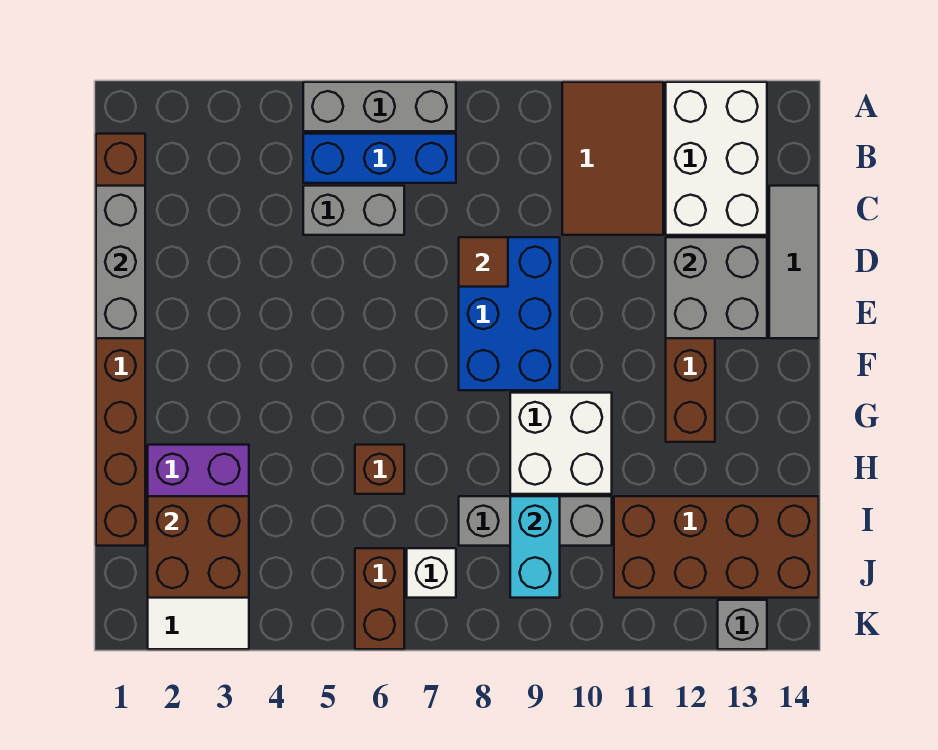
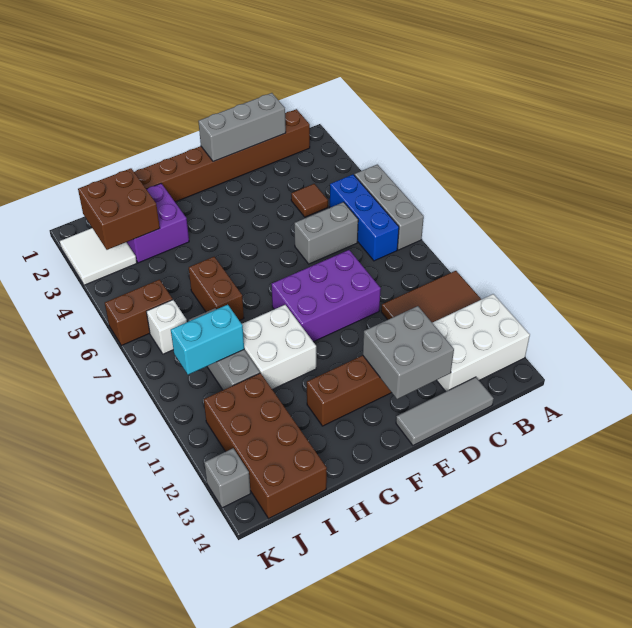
grey brick C5:C6 level 1 -> grey brick C6:D6 level 1
blue brick D8:F9 level 1 -> purple brick D8:F9 level 1
brown tile D8 level 2 -> brown tile C4 level 1
brown brick H6 level 1 -> brown brick H6:H7 level 1

